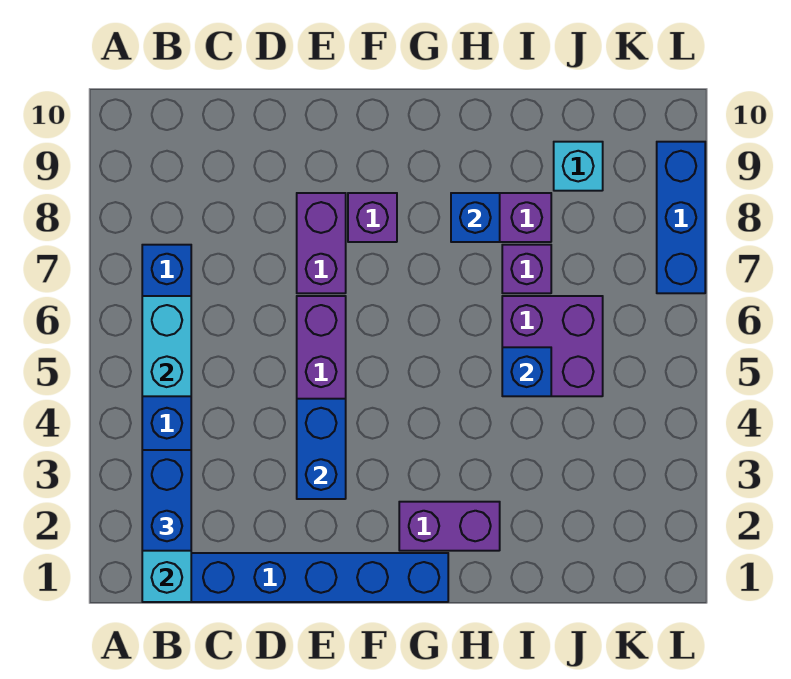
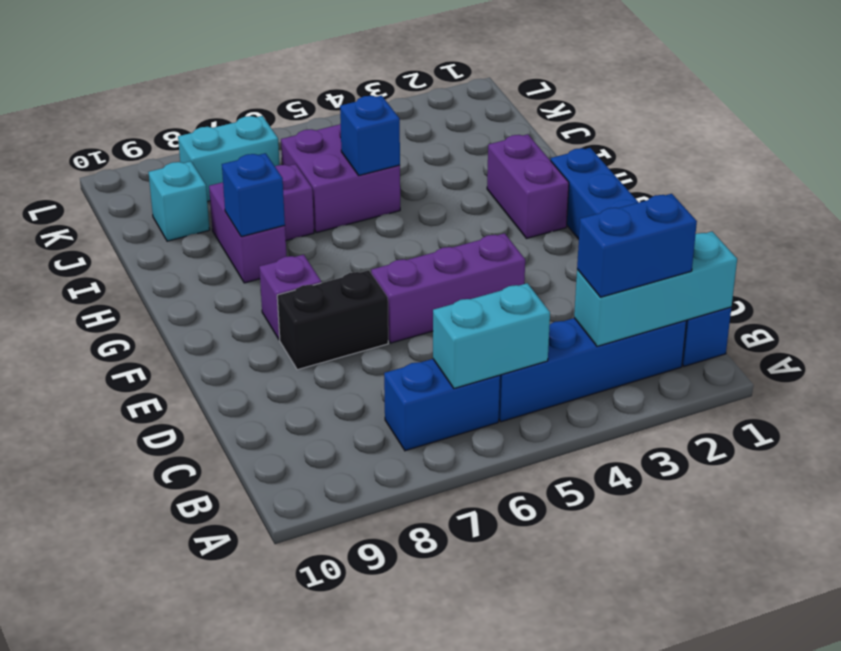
blue brick E3:E4 level 2 -> none
purple brick E7:E8 level 1 -> black brick E7:E8 level 1
none -> cyan brick K7:K8 level 1
blue brick L7:L9 level 1 -> none

